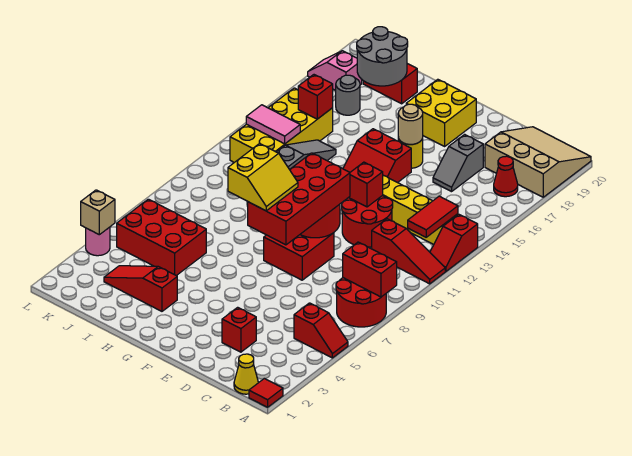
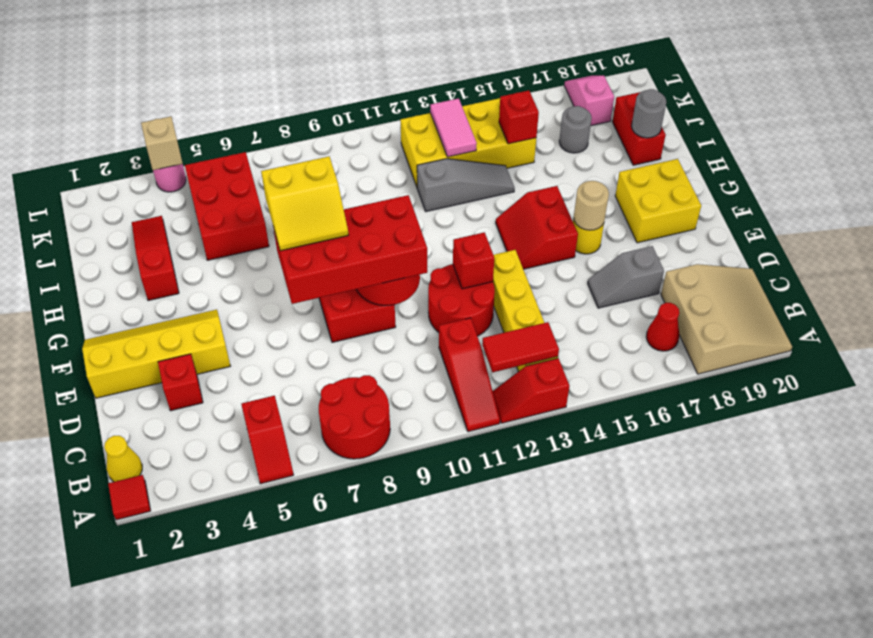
red brick A8:B8 level 2 -> none
none -> yellow slope E1:F4 level 1 top E
grey round brick I18:J19 level 2 -> grey round brick I19 level 2

